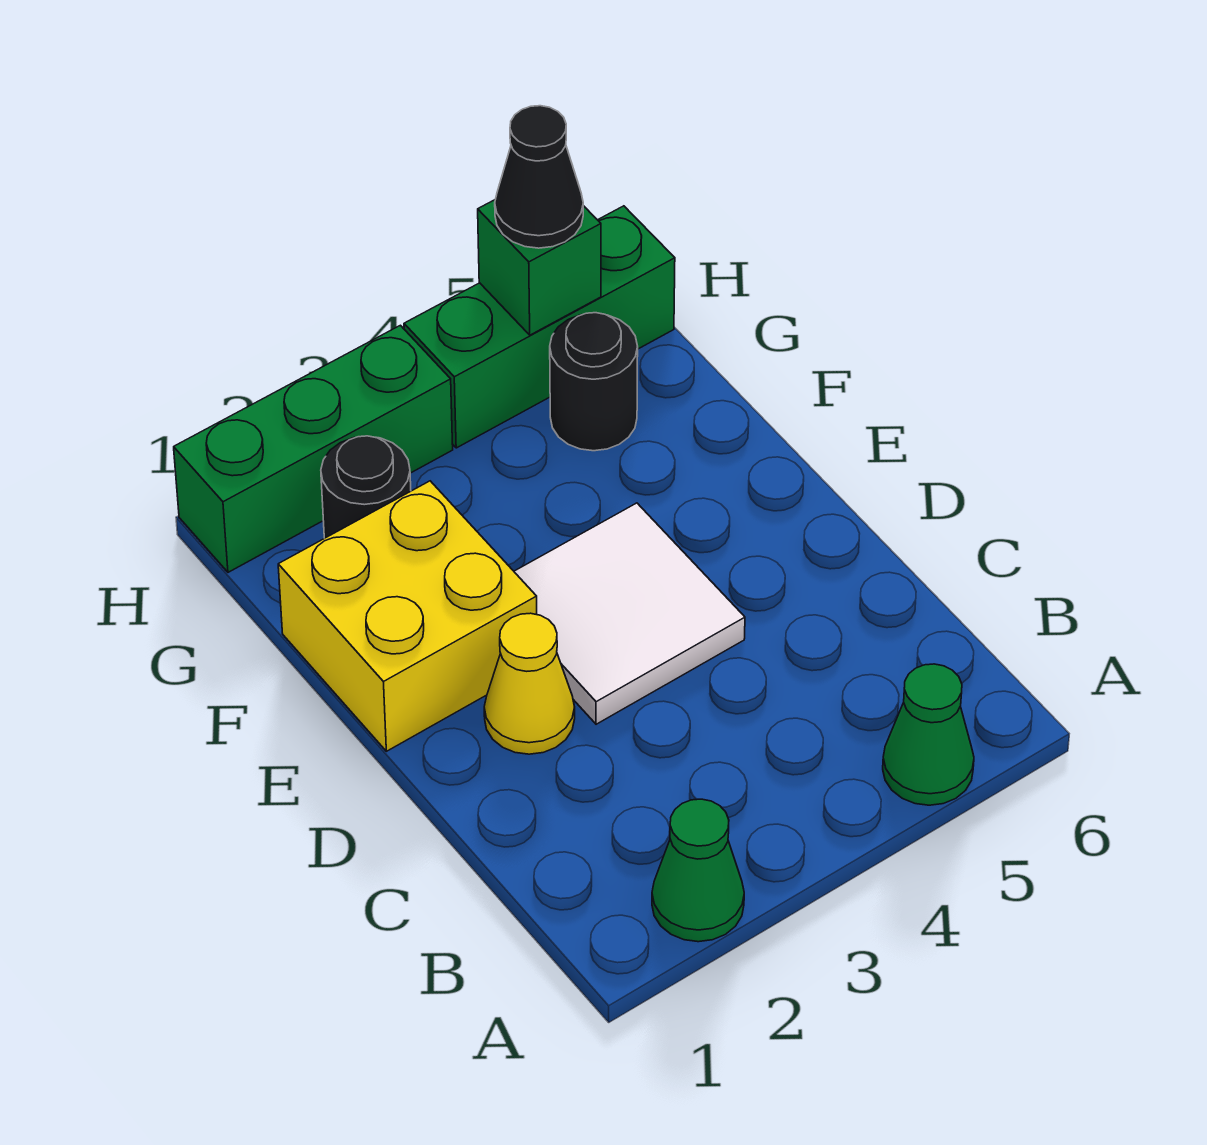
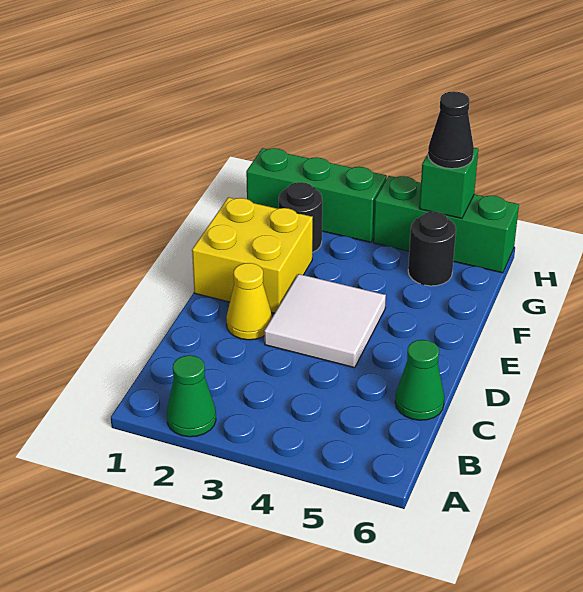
green cone A5 level 1 -> green cone C6 level 1

